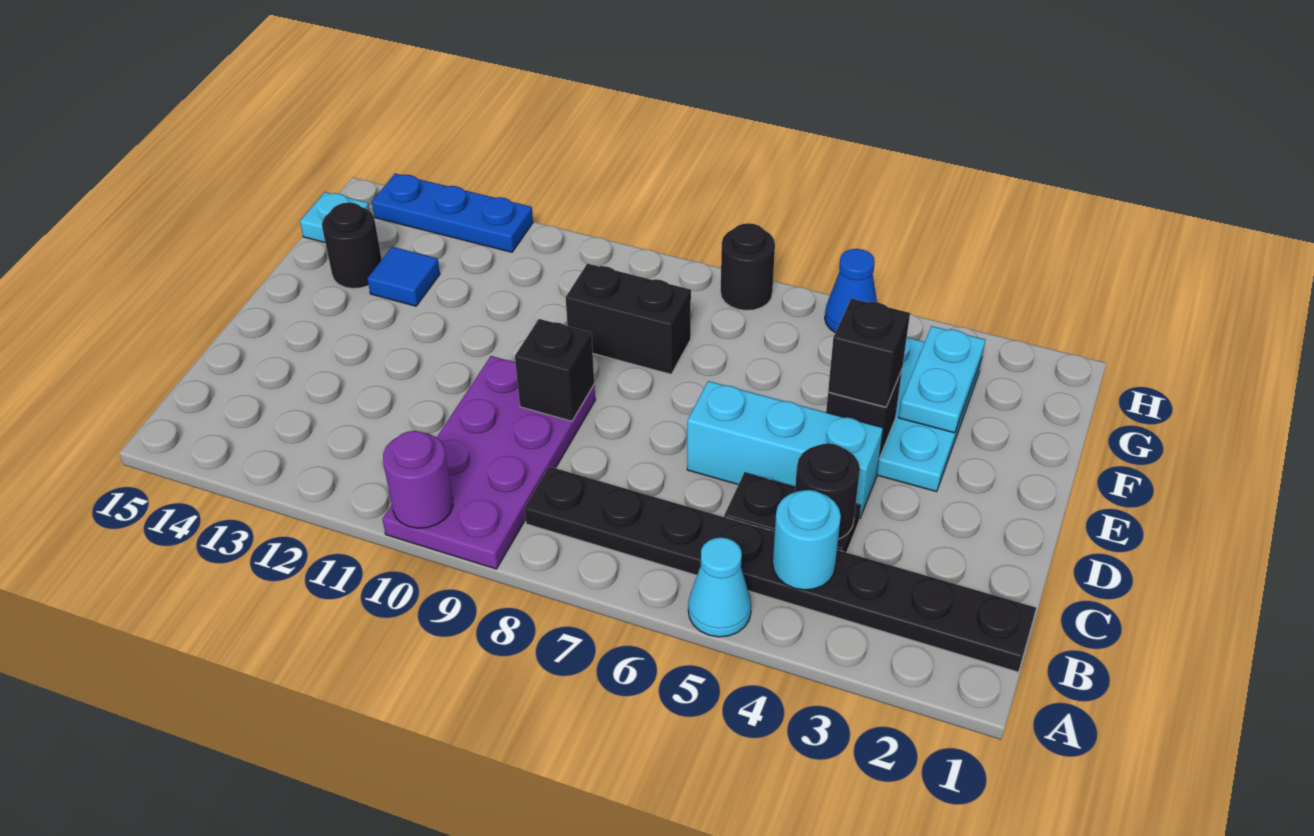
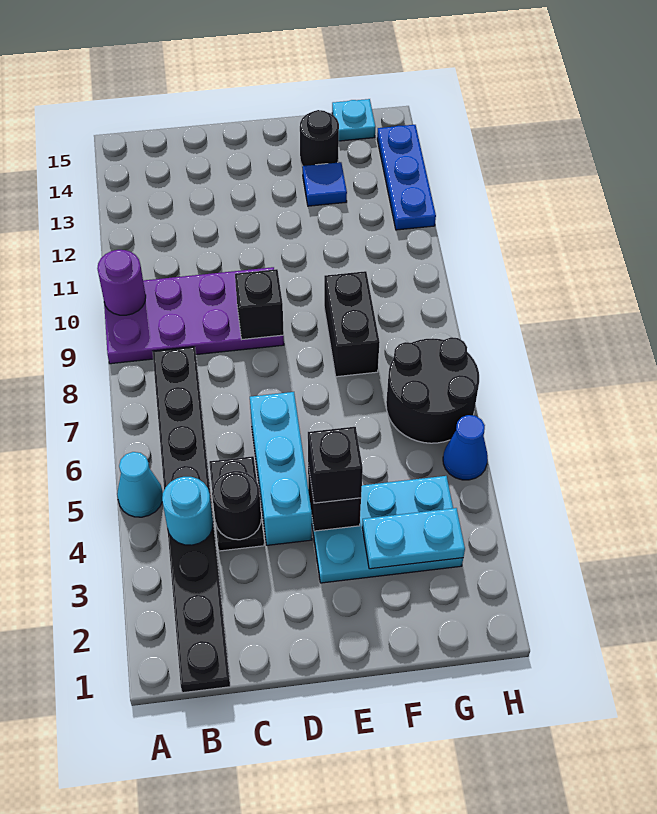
black round brick H7 level 1 -> black round brick G6:H7 level 1

